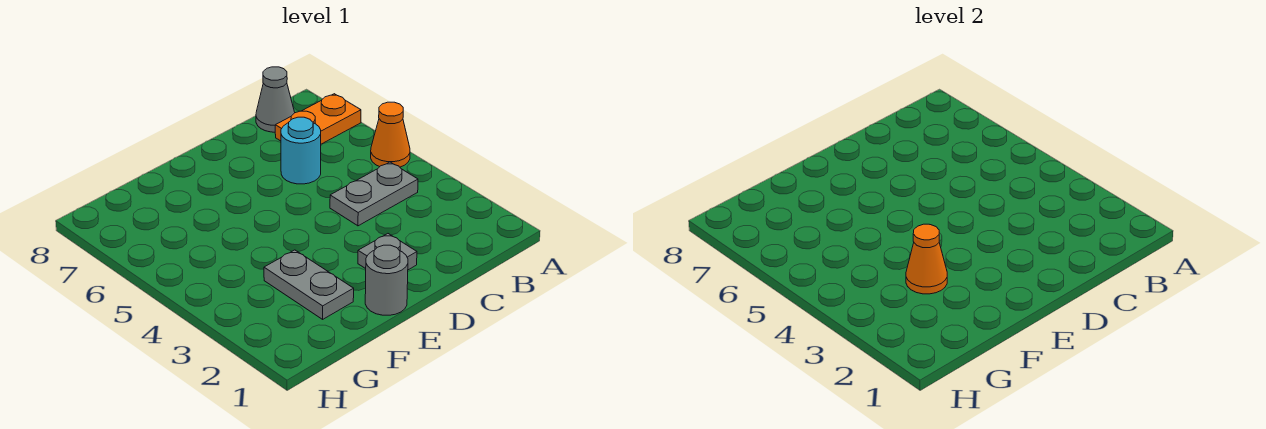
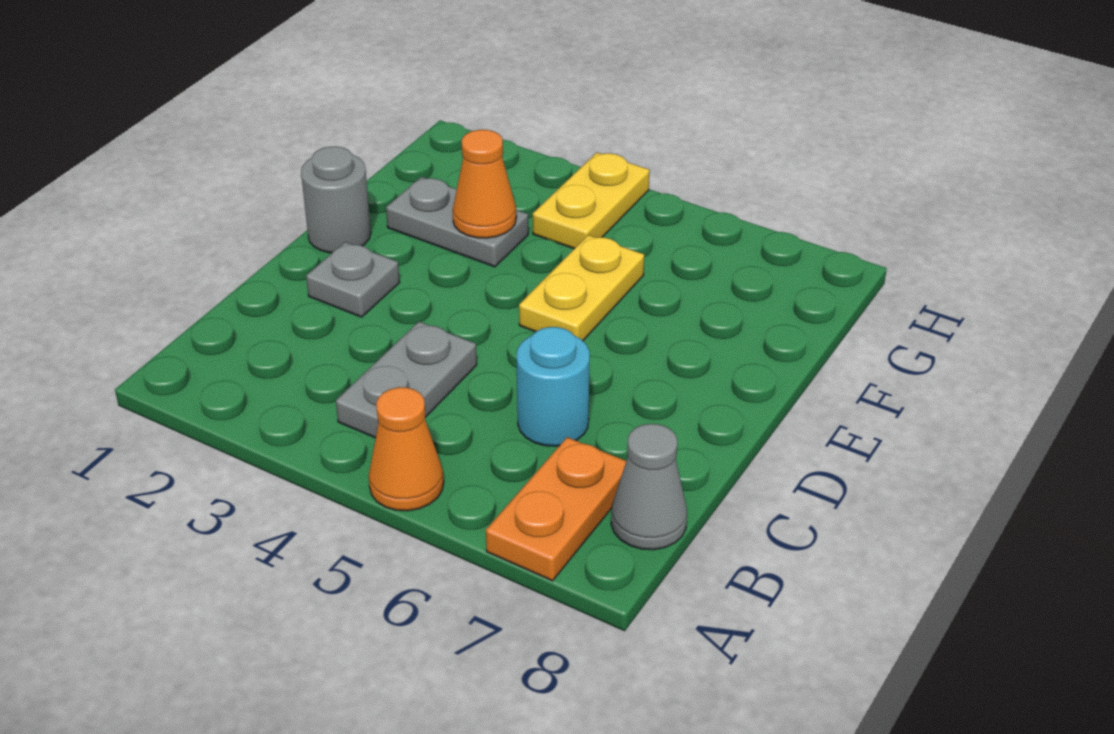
none -> yellow plate E5:F5 level 1
none -> yellow plate G4:H4 level 1

